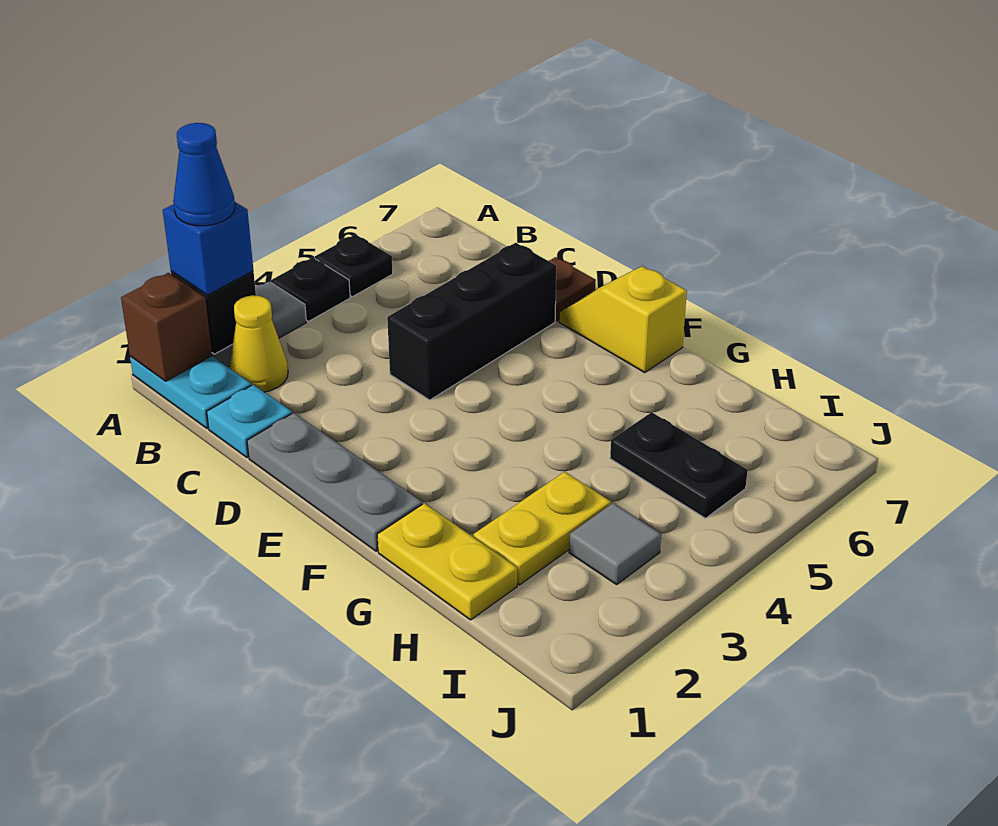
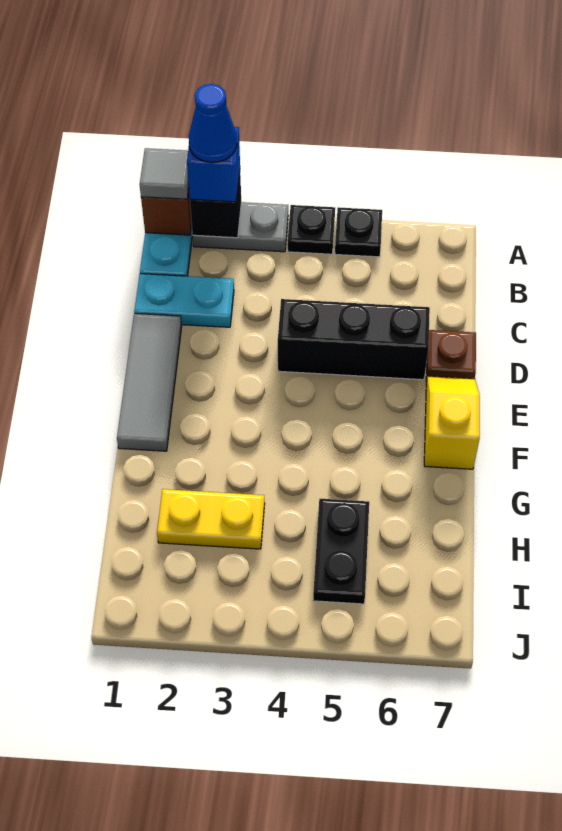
yellow cone B2 level 1 -> none
cyan plate C1 level 1 -> cyan plate C1:C2 level 1
grey plate D1:F1 level 1 -> grey tile D1:F1 level 1
yellow plate G1:H1 level 1 -> none
grey tile I3 level 1 -> grey tile A1 level 3

